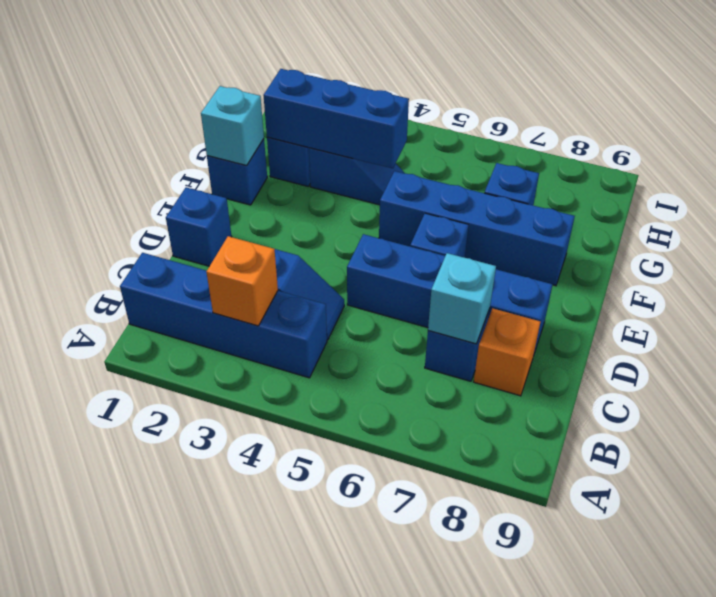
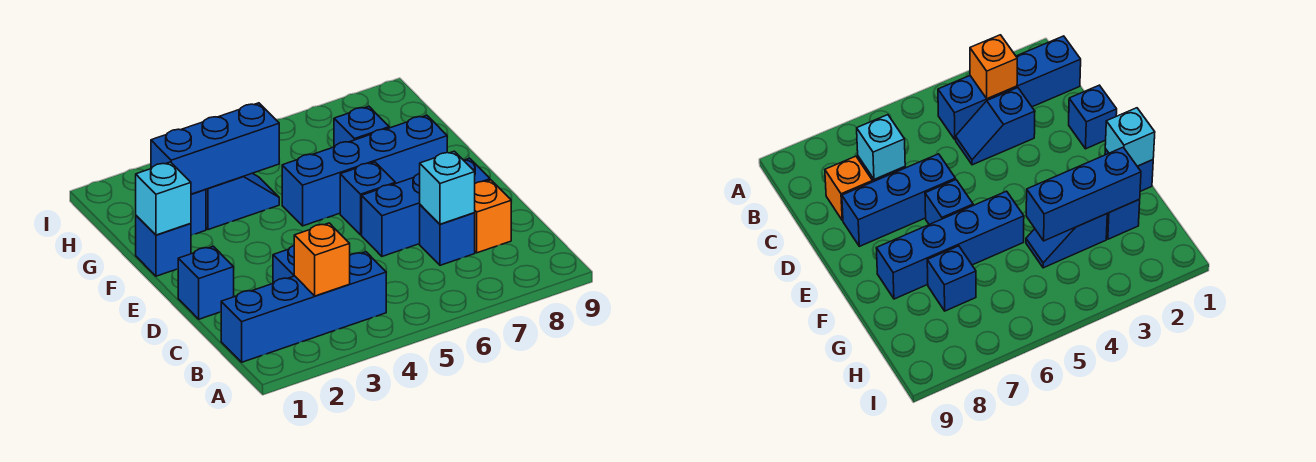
blue brick D5:D8 level 1 -> blue brick D6:D8 level 1

